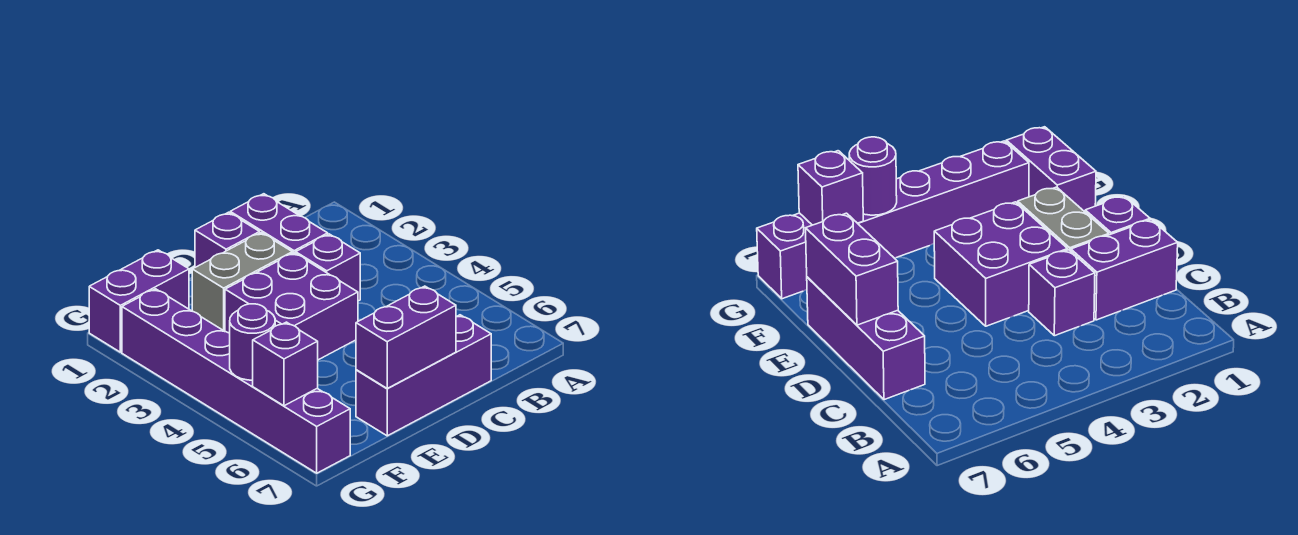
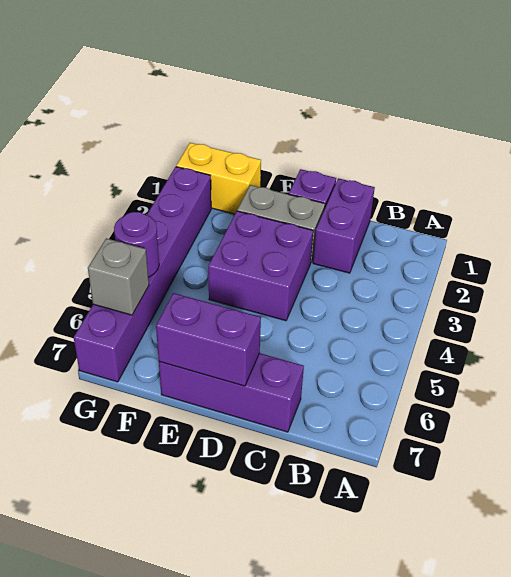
purple brick C3 level 1 -> none
purple brick F1:G1 level 1 -> yellow brick F1:G1 level 1
purple brick G6 level 2 -> grey brick G6 level 2

